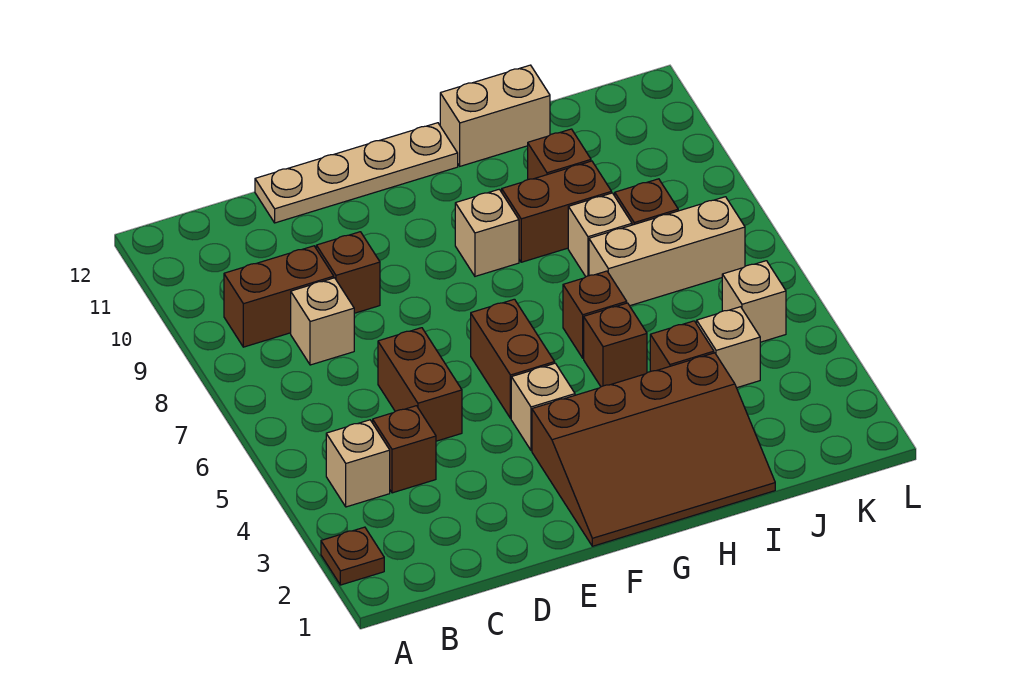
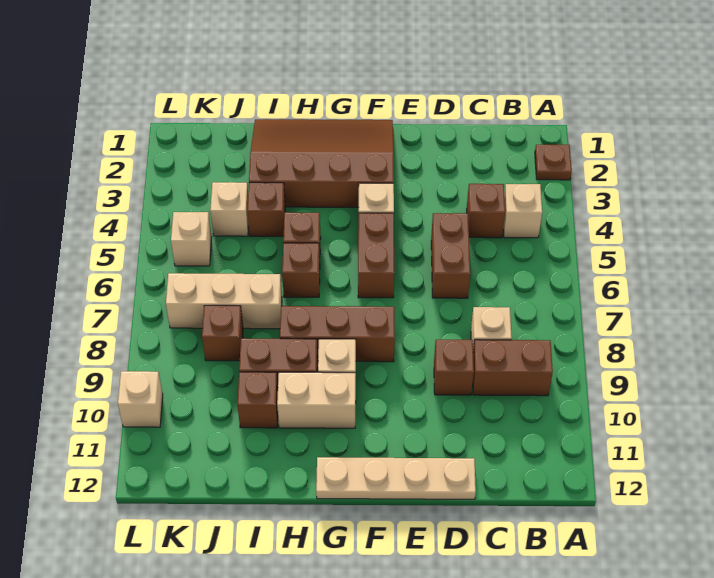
none -> brown brick F8:H8 level 1
tan brick H12:I12 level 1 -> tan brick G10:H10 level 1
tan brick I8 level 1 -> tan brick L10 level 1

